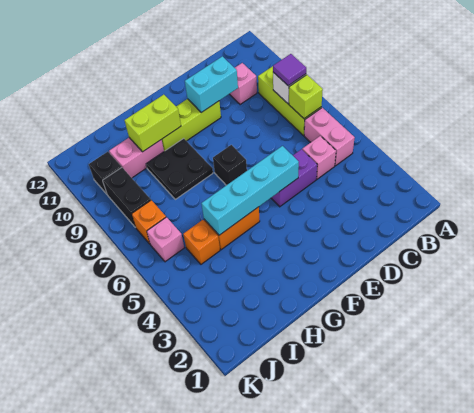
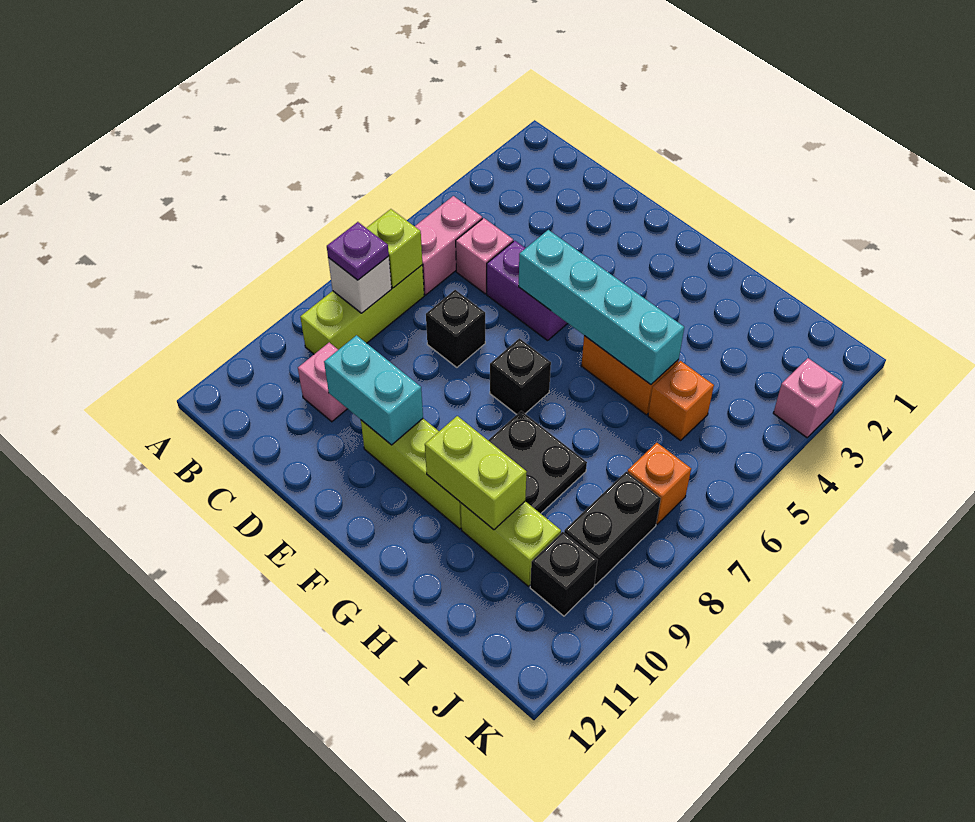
purple tile B8 level 3 -> purple plate B8 level 3
none -> black brick D7 level 1
pink brick H10:I10 level 1 -> lime brick H10:I10 level 1
pink brick J6 level 1 -> pink brick K3 level 1

